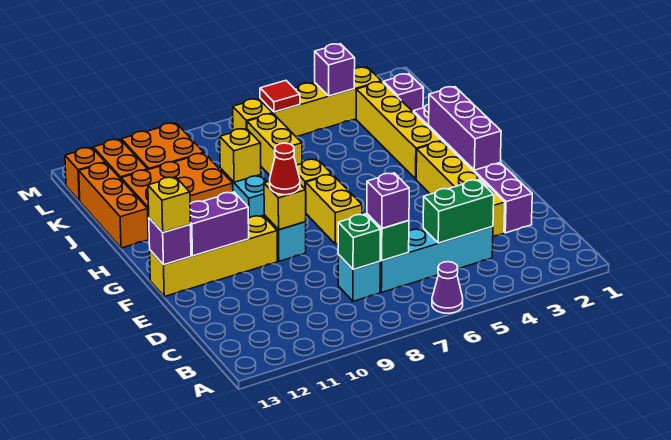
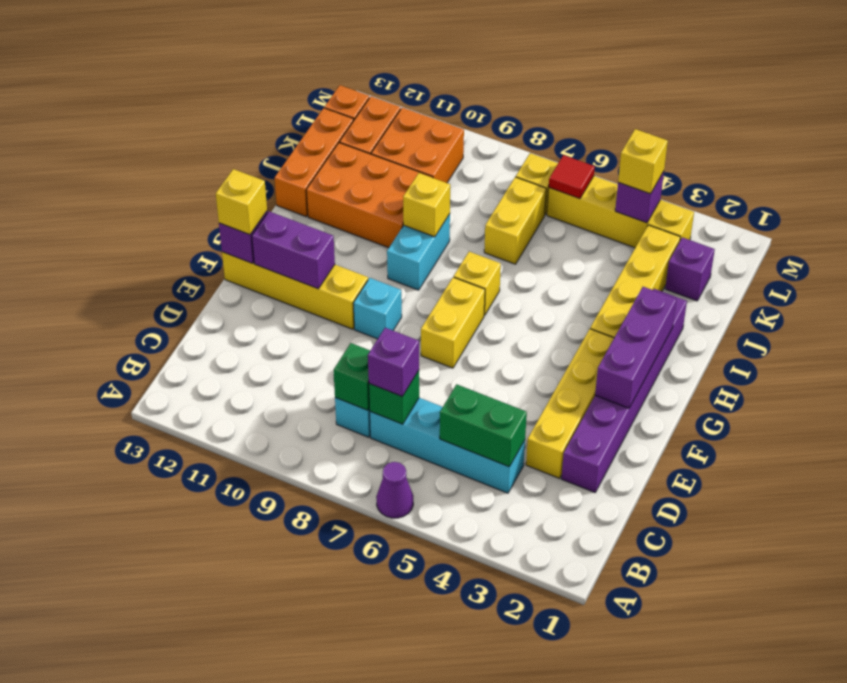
yellow brick F9 level 2 -> yellow brick L4 level 3
red cone F9 level 3 -> none

